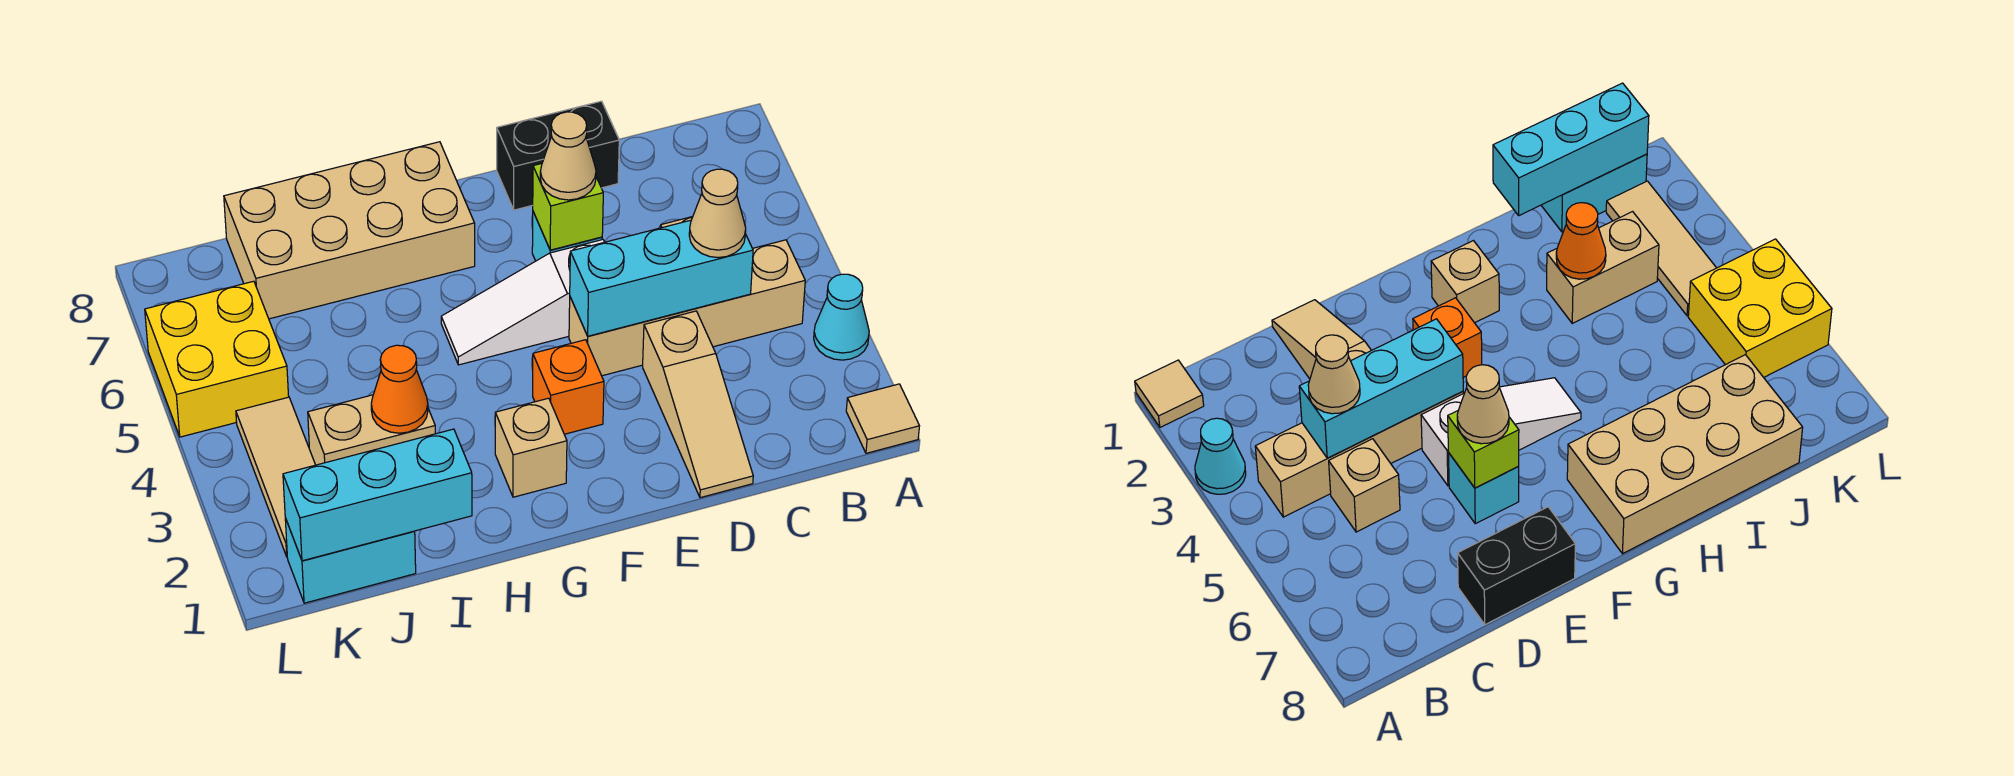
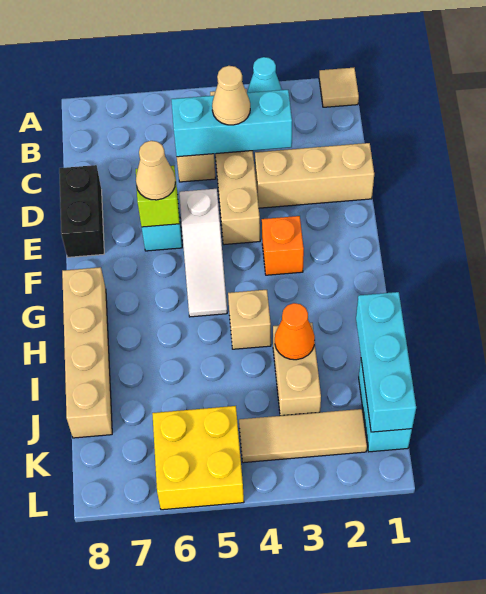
cyan brick C4:E4 level 2 -> cyan brick C3:C5 level 2
tan slope D1:D3 level 1 top 3 -> tan brick D1:D3 level 1
tan brick G2 level 1 -> tan brick H4 level 1
tan brick G7:J8 level 1 -> tan brick G8:J8 level 1

